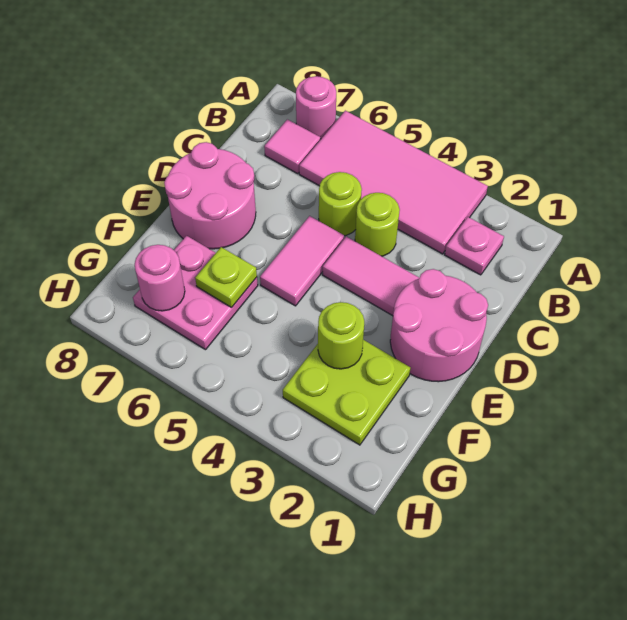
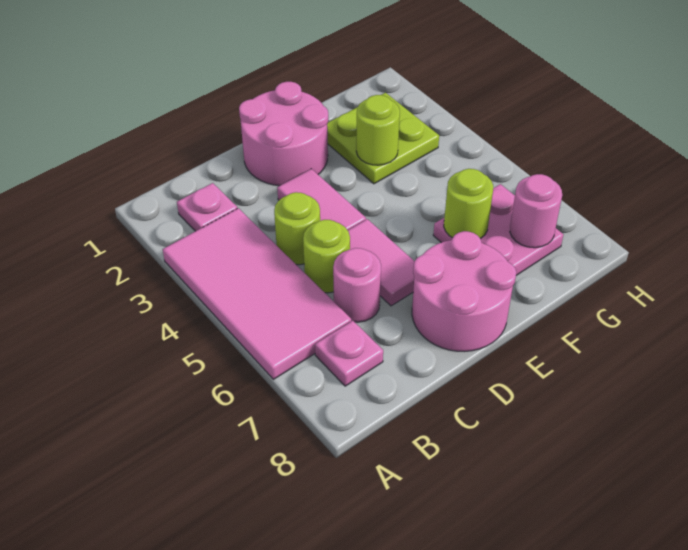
pink round brick A7 level 1 -> pink round brick C6 level 1
pink tile B7 level 1 -> pink plate B7 level 1
pink tile D5:E5 level 1 -> pink tile D5:D6 level 1
lime plate F6 level 2 -> lime round brick F6 level 2

